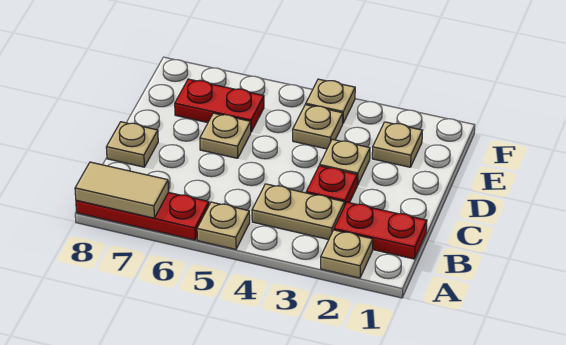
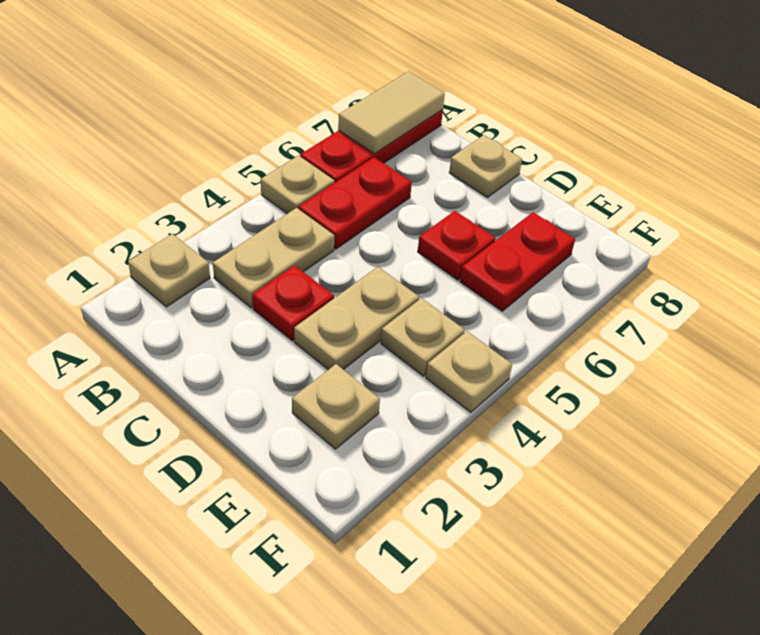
red plate B1:B2 level 1 -> red plate B5:B6 level 1
tan plate D3 level 1 -> tan plate D3:D4 level 1
tan plate D6 level 1 -> red plate D6 level 1

